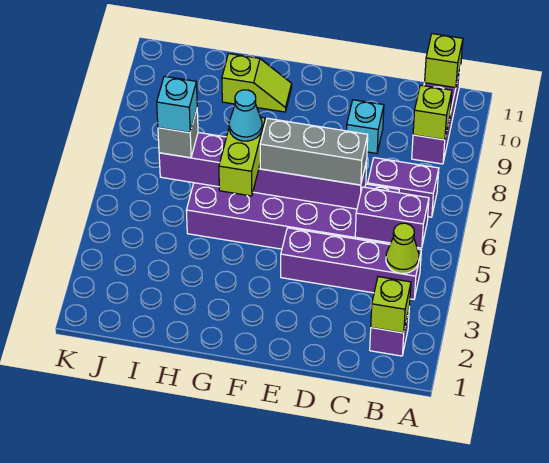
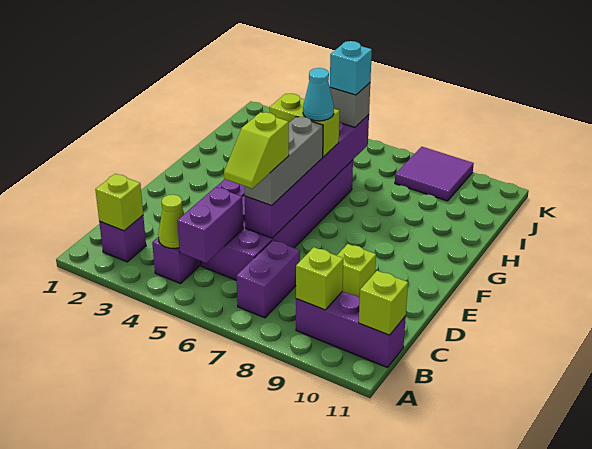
cyan brick D9 level 1 -> lime brick D9 level 1
lime slope G10:H10 level 1 top H -> lime slope C6:D6 level 4 top D
none -> purple tile J8:K9 level 1

